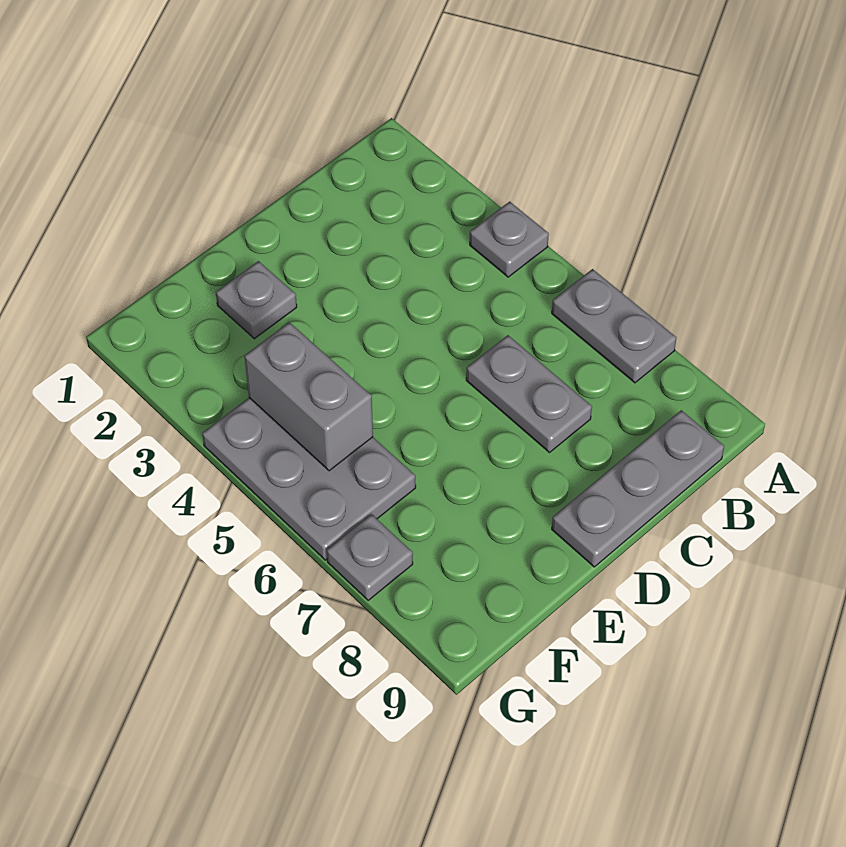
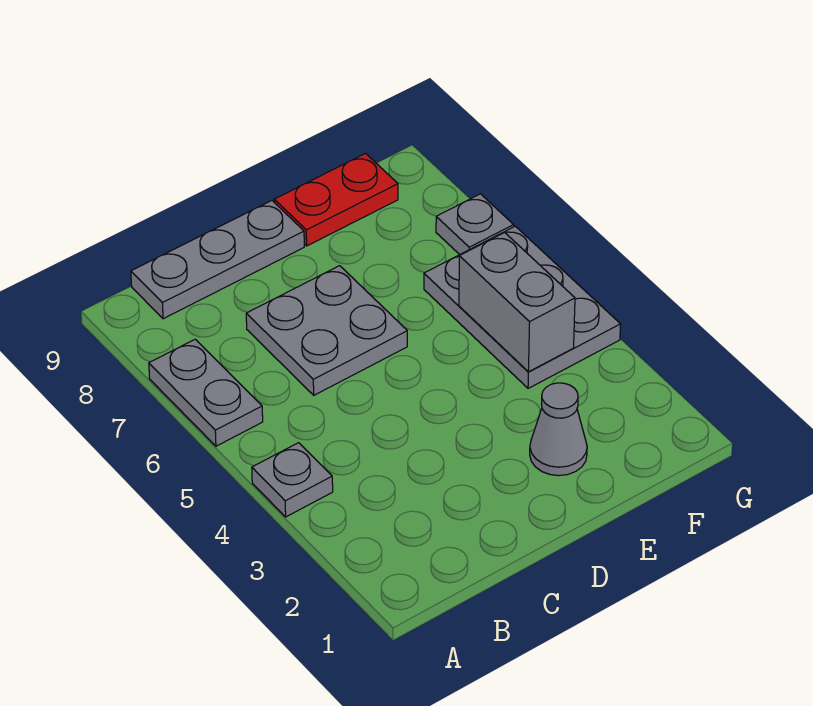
grey plate C6:C7 level 1 -> grey plate C6:D7 level 1
grey plate E2 level 1 -> grey cone E2 level 1
none -> red plate E9:F9 level 1

